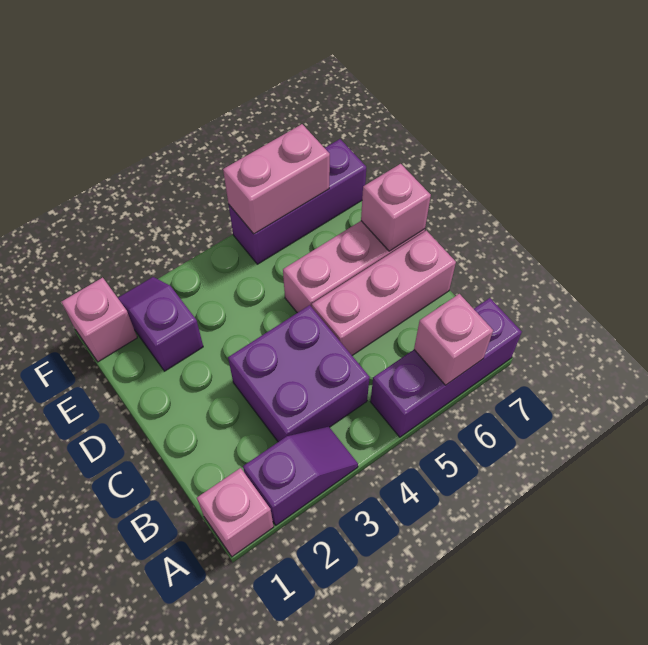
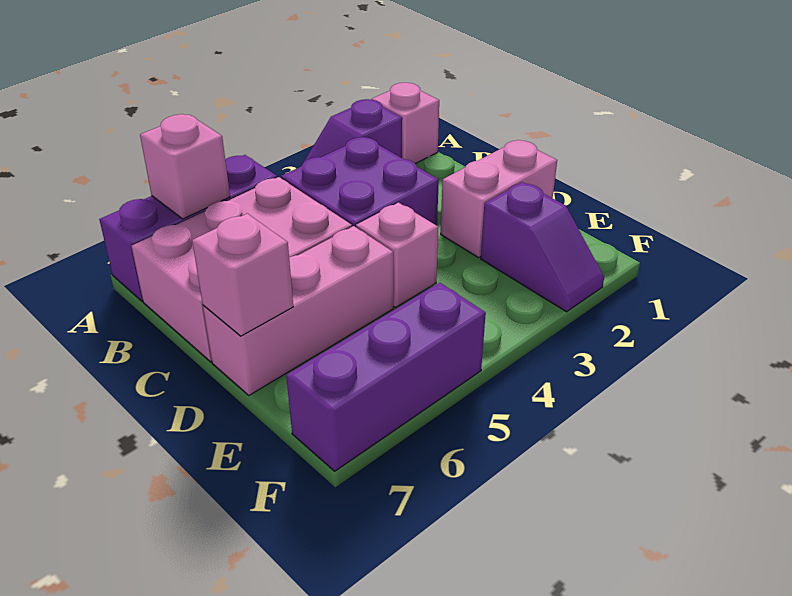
pink brick C5:C7 level 1 -> pink brick B5:C7 level 1
pink brick F1 level 1 -> pink brick D4 level 1
pink brick F5:F6 level 2 -> pink brick D1:D2 level 1

